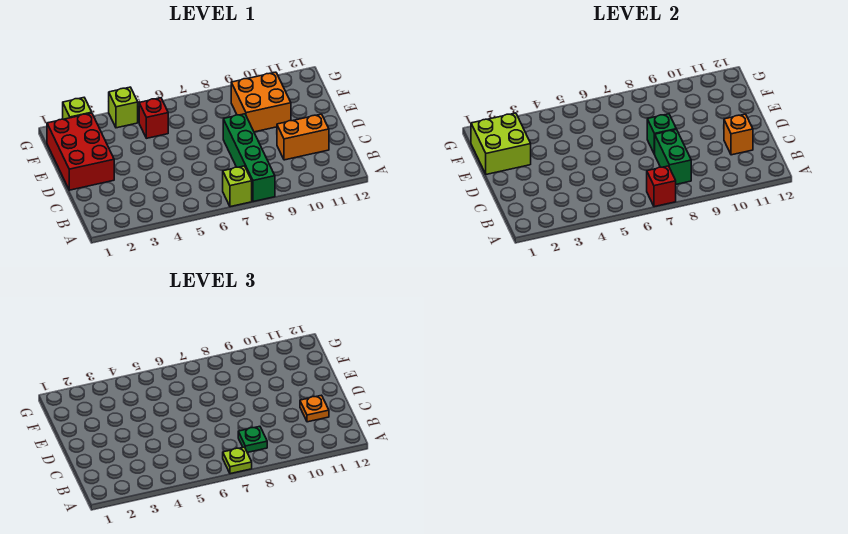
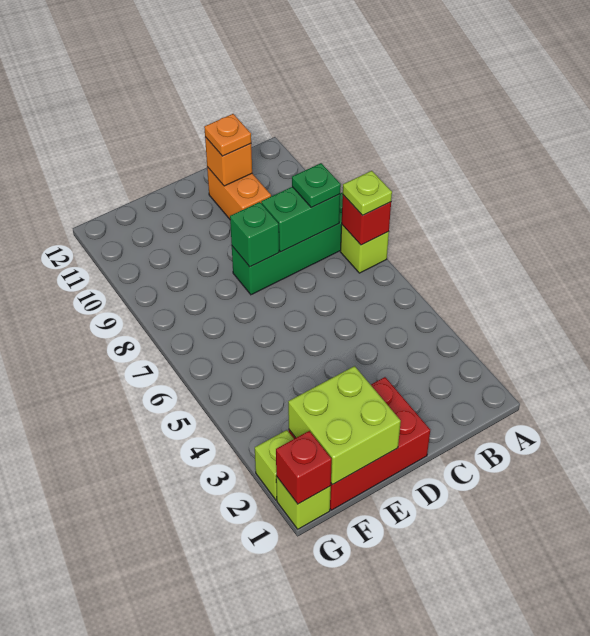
orange brick E9:F10 level 1 -> none
red brick F5 level 1 -> red brick G1 level 2
lime brick G4 level 1 -> lime brick G1 level 1

